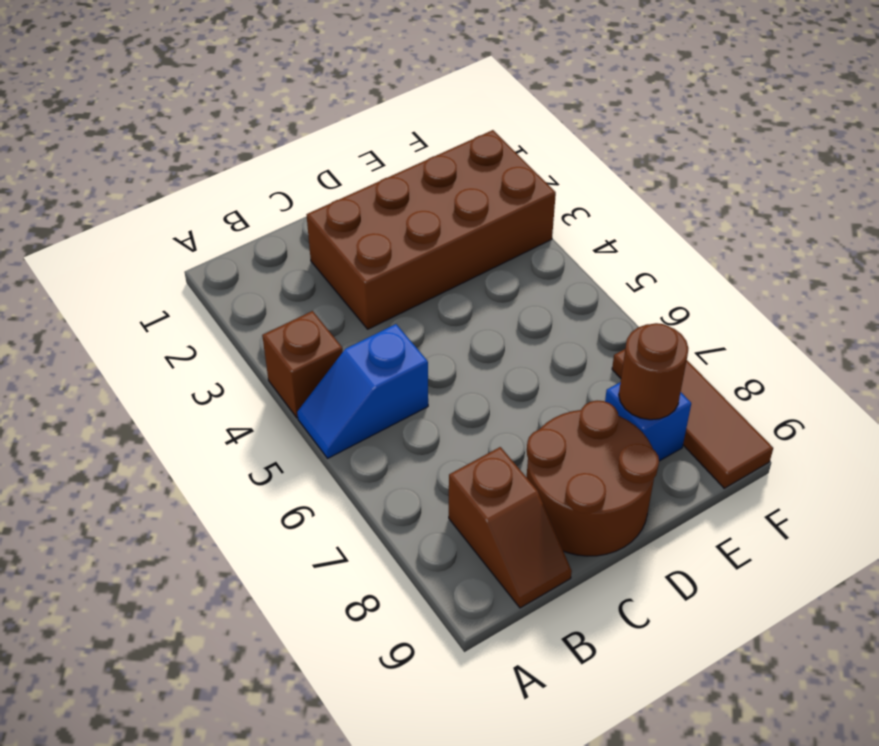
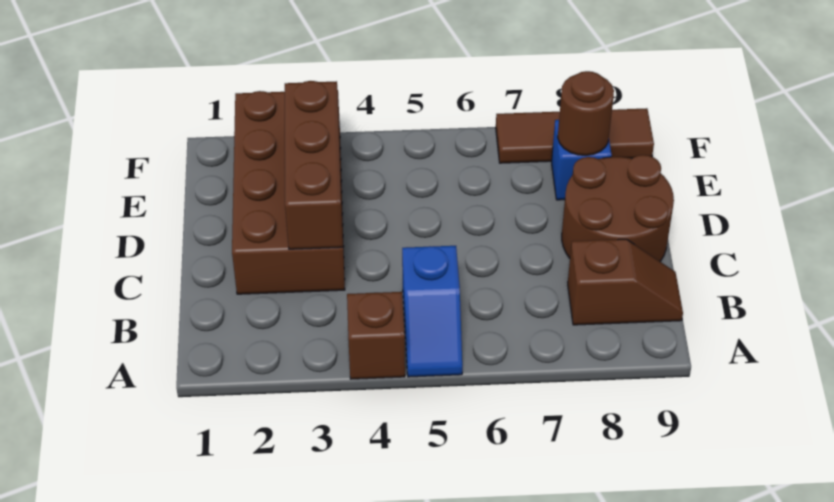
none -> brown brick C3:E3 level 2

